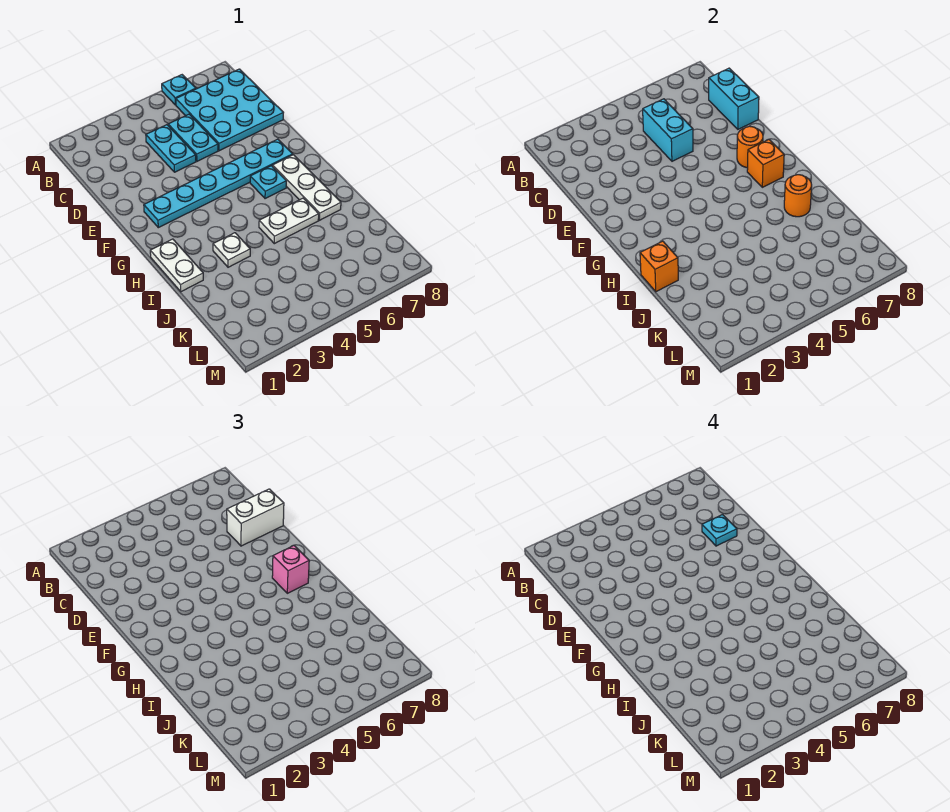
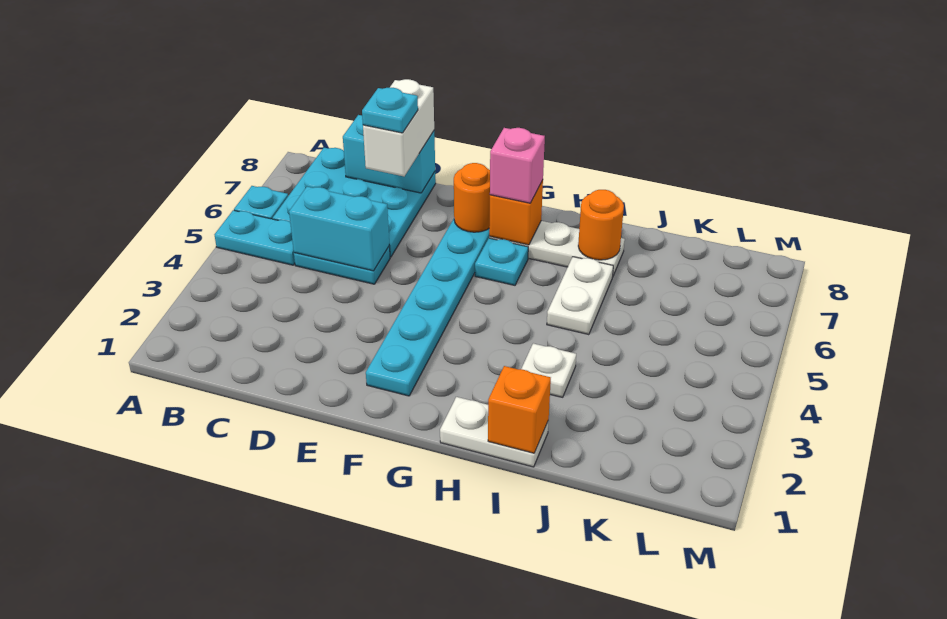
cyan plate C4:D4 level 1 -> cyan plate A5:B5 level 1

